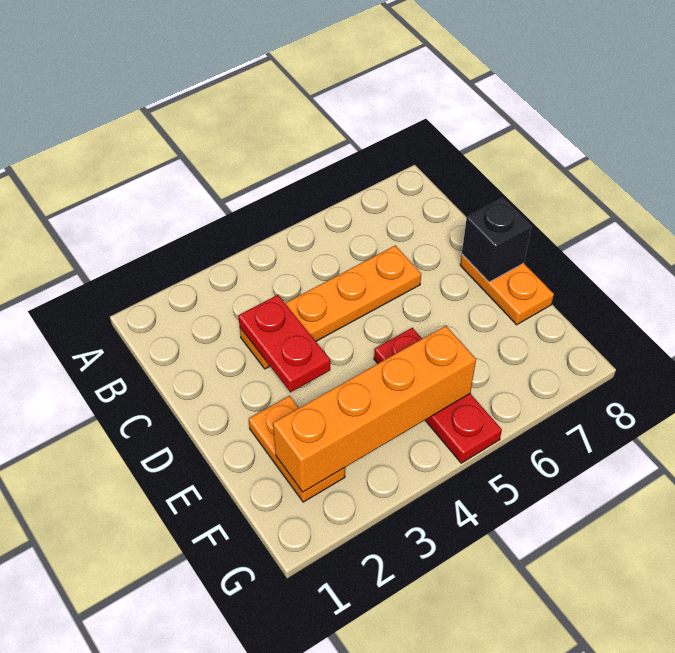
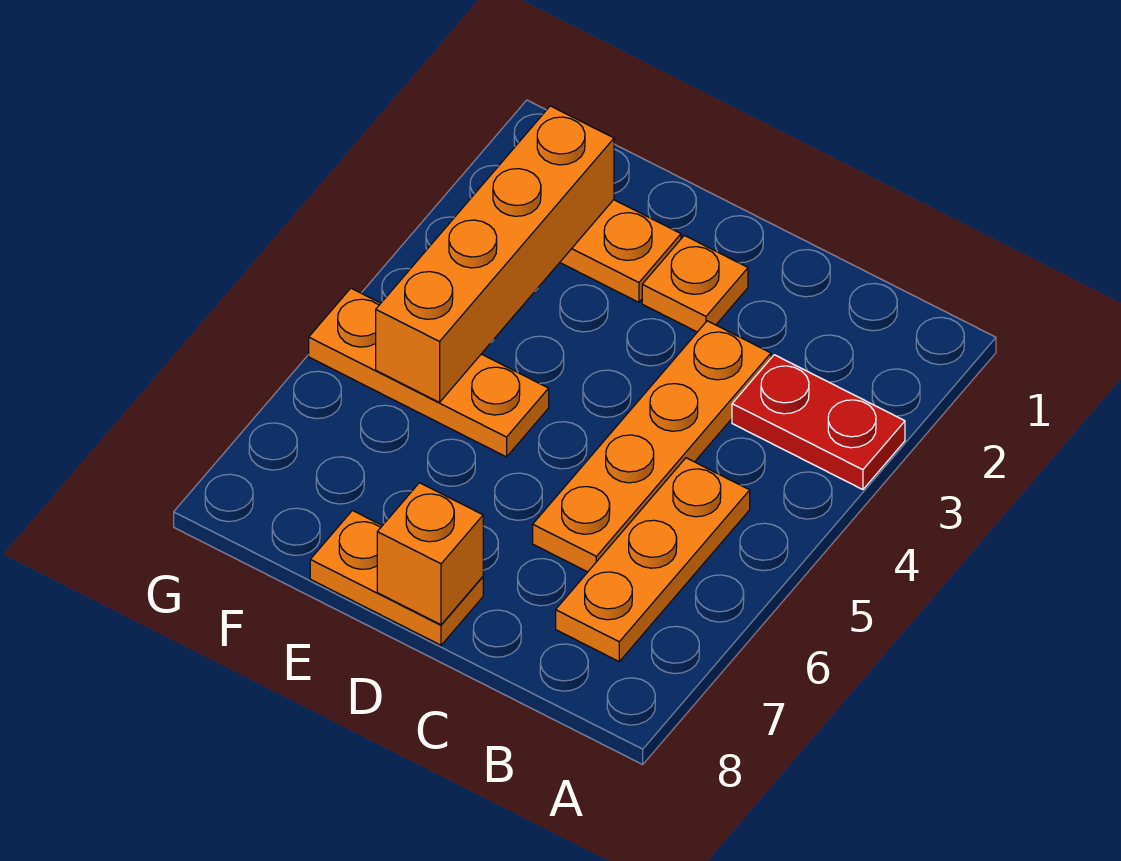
none -> orange plate B5:B7 level 1
red plate C3:D3 level 2 -> red plate A3:B3 level 1
none -> orange plate D2 level 1
black brick D8 level 2 -> orange brick D8 level 2
red plate E5:G5 level 1 -> orange plate E5:G5 level 1

